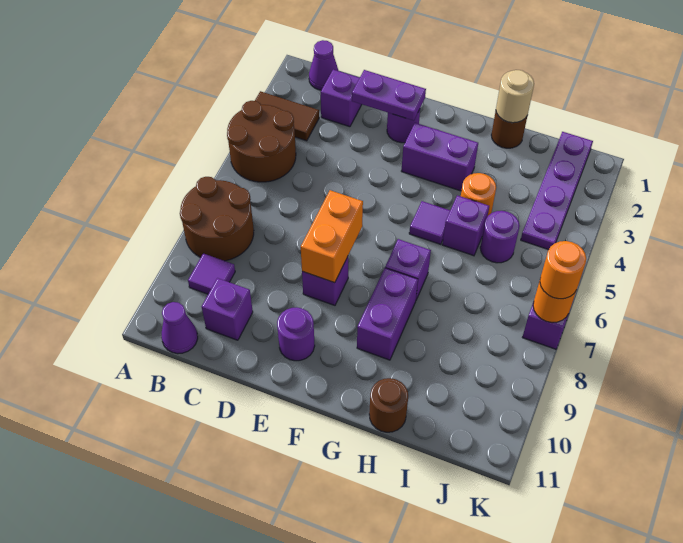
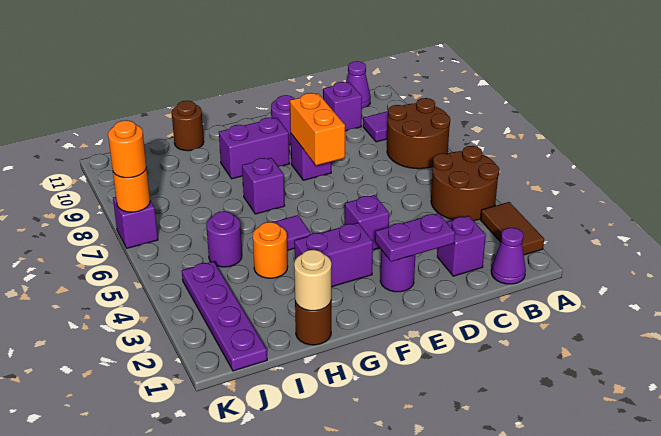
brown tile A3:B3 level 1 -> brown tile A2:A3 level 1
purple brick G8:G9 level 1 -> purple brick F9:G9 level 1
purple brick H5 level 1 -> purple brick E4 level 1

